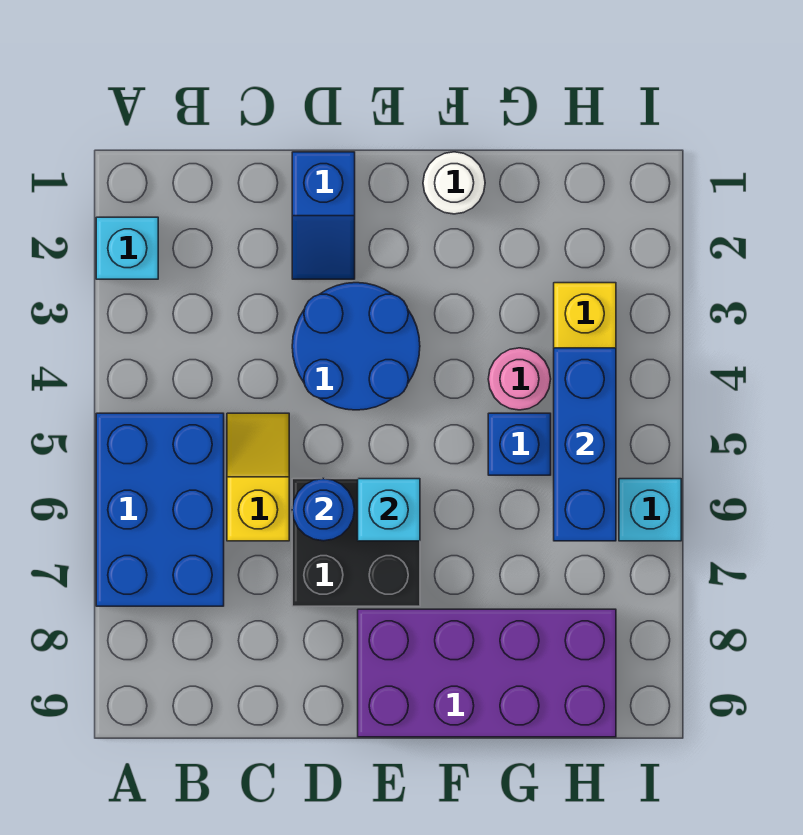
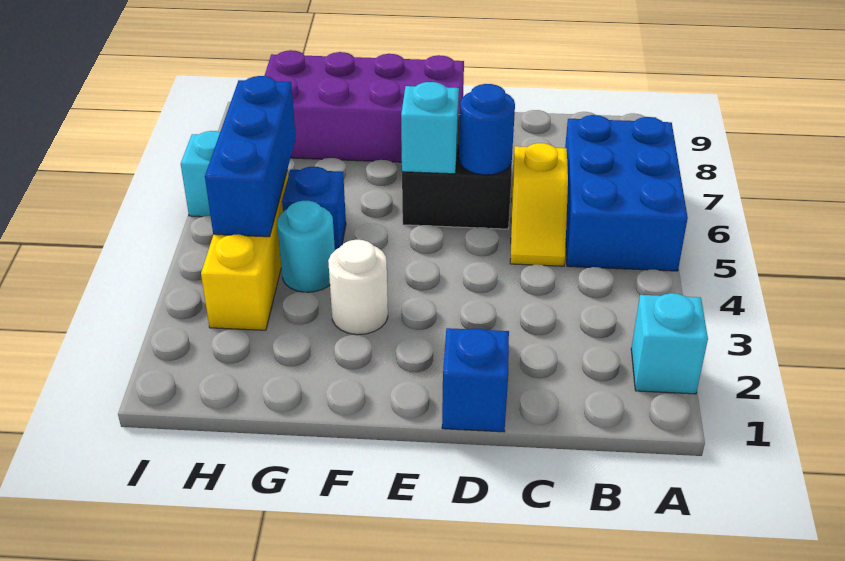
blue round brick D3:E4 level 1 -> none
white round brick F1 level 1 -> white round brick F3 level 1
pink round brick G4 level 1 -> cyan round brick G4 level 1

